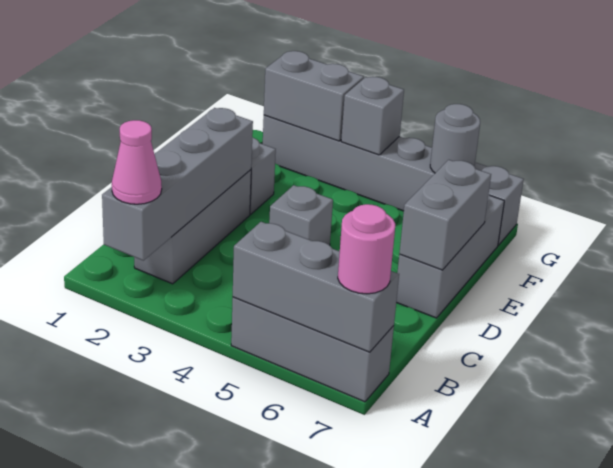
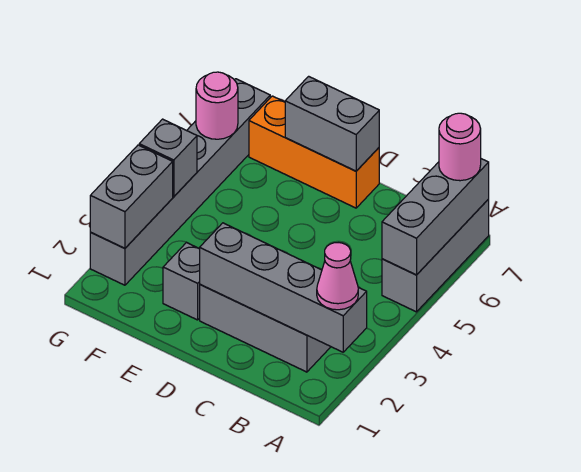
grey brick D4 level 1 -> none
grey brick D7:F7 level 1 -> orange brick D7:F7 level 1
grey round brick G6 level 2 -> pink round brick G6 level 2

